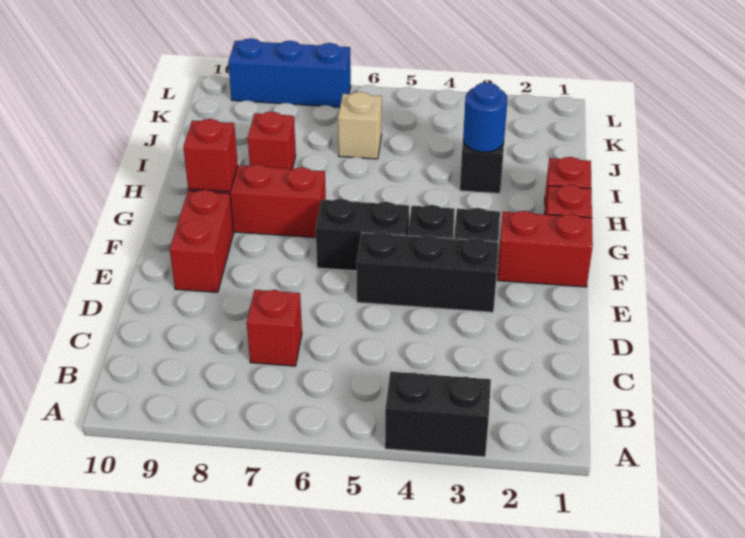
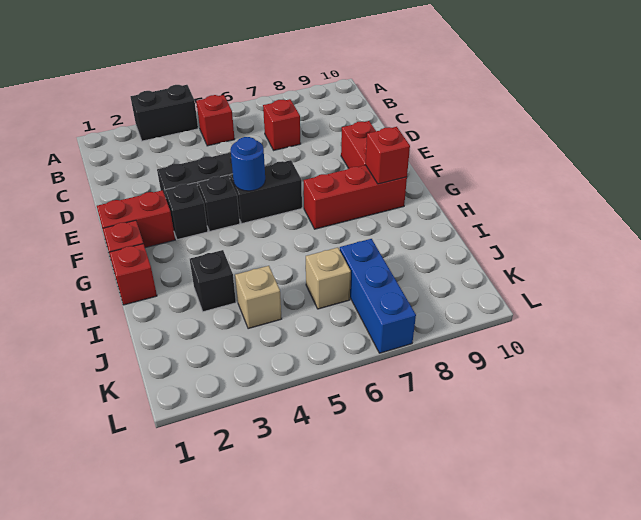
blue round brick I3 level 2 -> blue round brick F5 level 2
red brick I8 level 1 -> red brick B5 level 1
none -> tan brick J4 level 1
blue brick L7:L9 level 1 -> blue brick J7:L7 level 1

